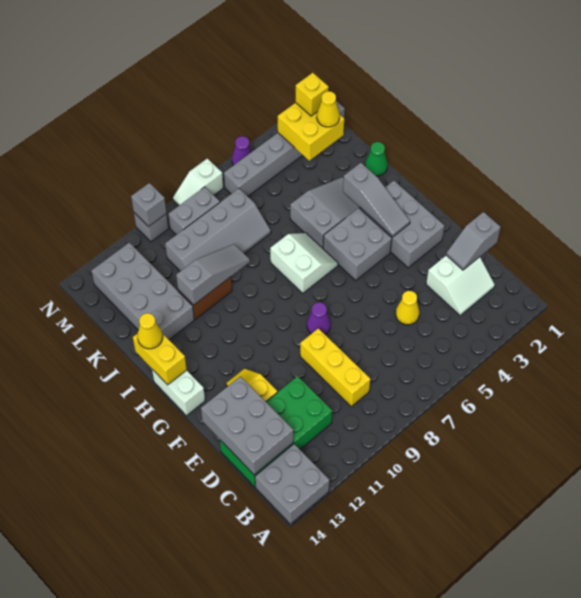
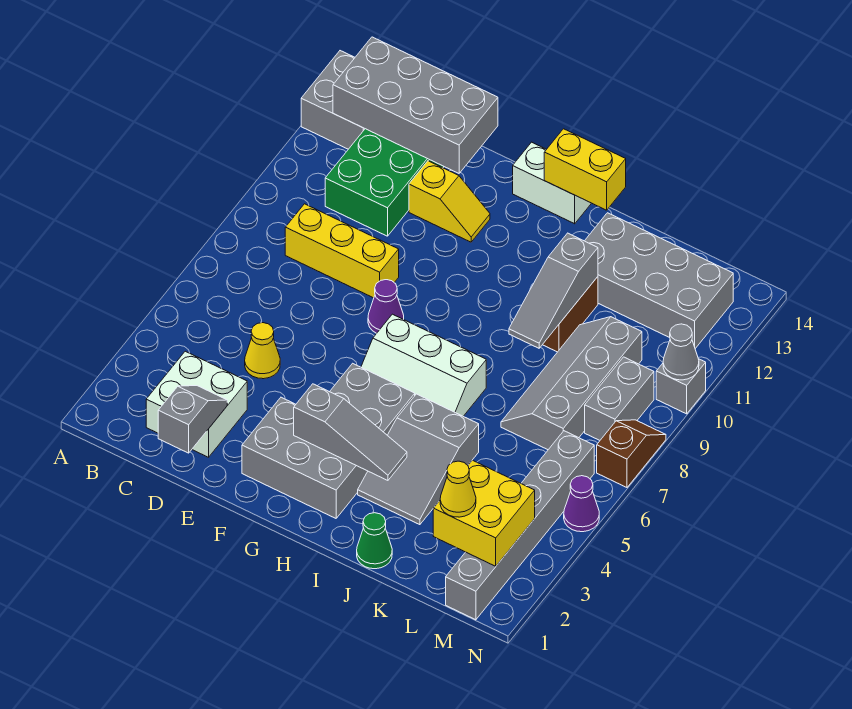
white slope C2:D3 level 1 top D -> white brick C2:D3 level 1
grey brick C13:E14 level 2 -> grey brick B13:E14 level 2
grey slope G3:I3 level 2 top I -> grey slope G3:I3 level 2 top G
white slope H6:I7 level 1 top 7 -> white slope G6:I7 level 1 top 7
yellow cone I14 level 3 -> none
yellow brick M2 level 3 -> none
white slope N7:N8 level 1 top 7 -> brown slope N7:N8 level 1 top 7
grey brick N10 level 2 -> grey cone N10 level 2

